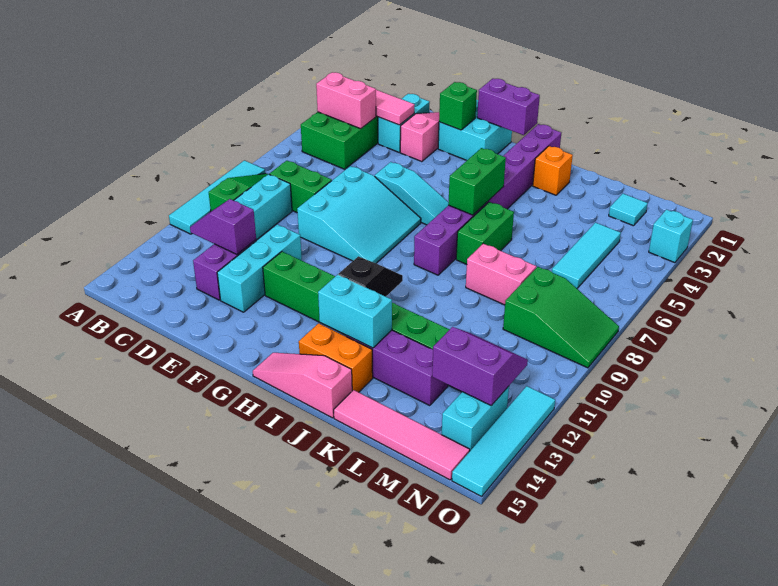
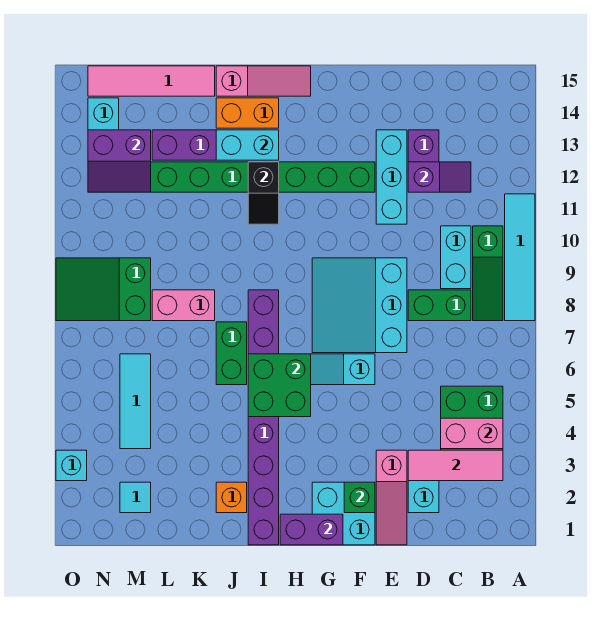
green brick I5:I6 level 2 -> green brick H5:I6 level 2
cyan tile O12:O15 level 1 -> none

